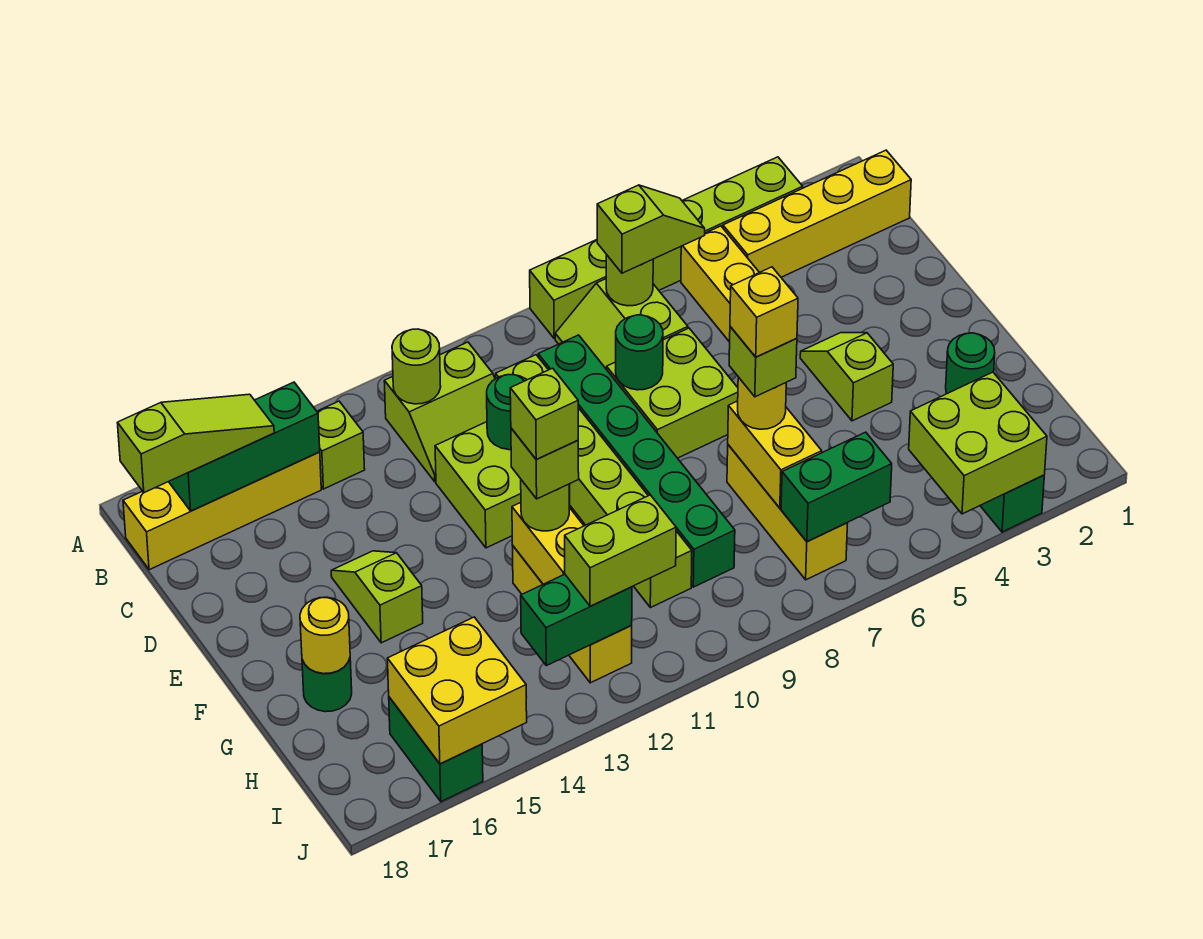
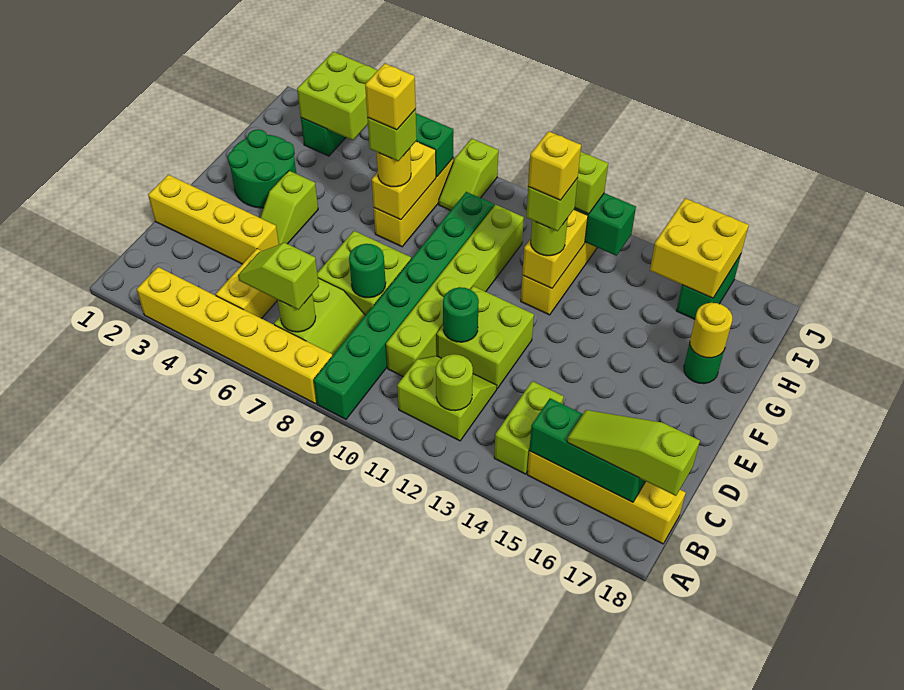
lime brick A3:A8 level 1 -> yellow brick A3:A8 level 1
yellow brick B1:B4 level 1 -> yellow brick D1:D4 level 1
lime brick B14 level 1 -> lime brick B14:C14 level 1
green brick C9:H9 level 1 -> green brick A9:H9 level 1
lime slope E15:F15 level 1 top F -> lime slope I8:J8 level 1 top J
green round brick G2 level 1 -> green round brick F2:G3 level 1
lime brick G12 level 5 -> yellow brick G12 level 5

